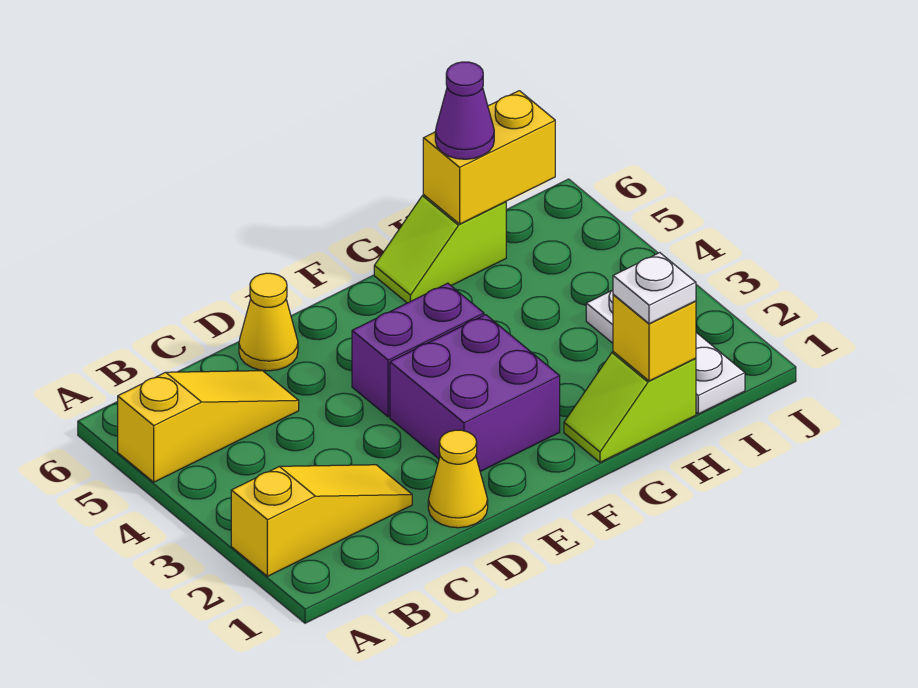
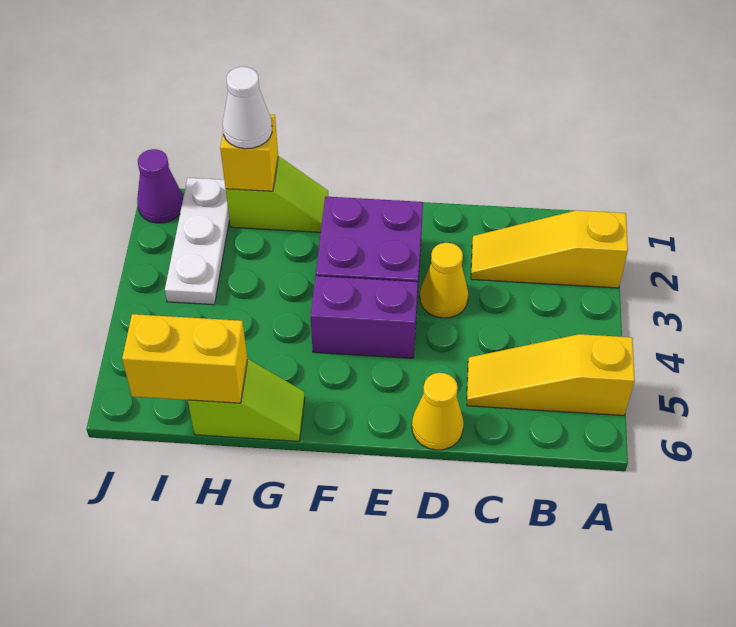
yellow cone D1 level 1 -> yellow cone D3 level 1
white plate H1 level 3 -> white cone H1 level 3
purple cone H6 level 3 -> purple cone J1 level 1

